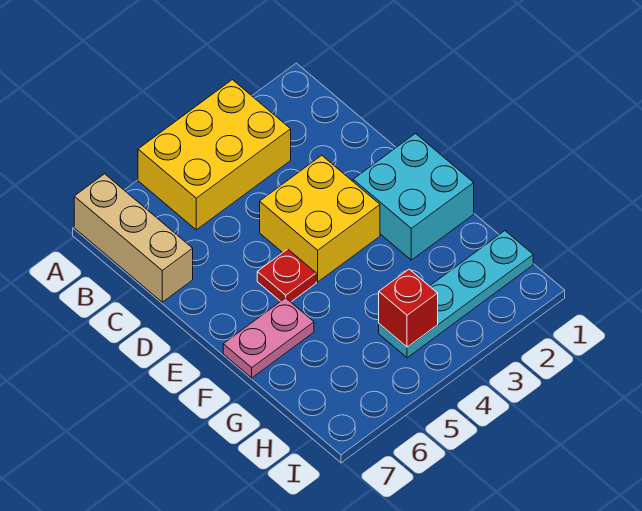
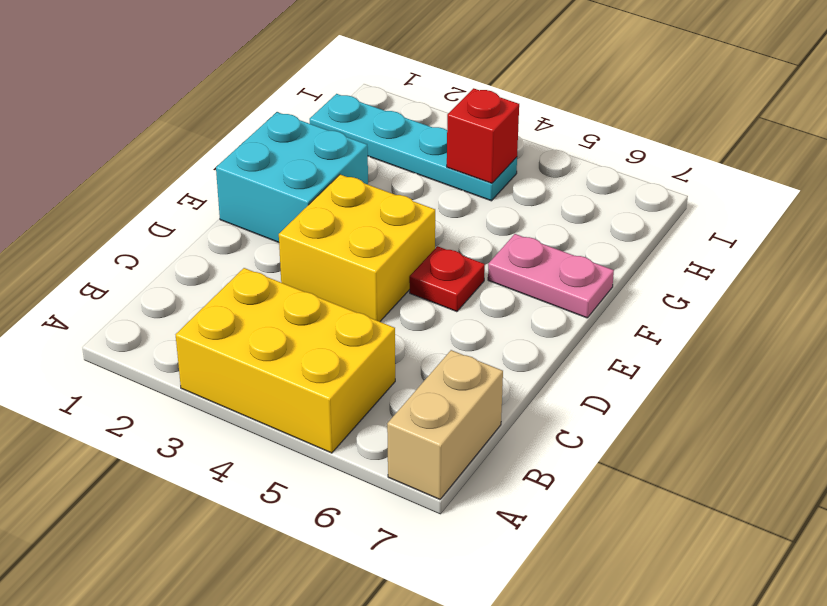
tan brick A7:C7 level 1 -> tan brick A7:B7 level 1

